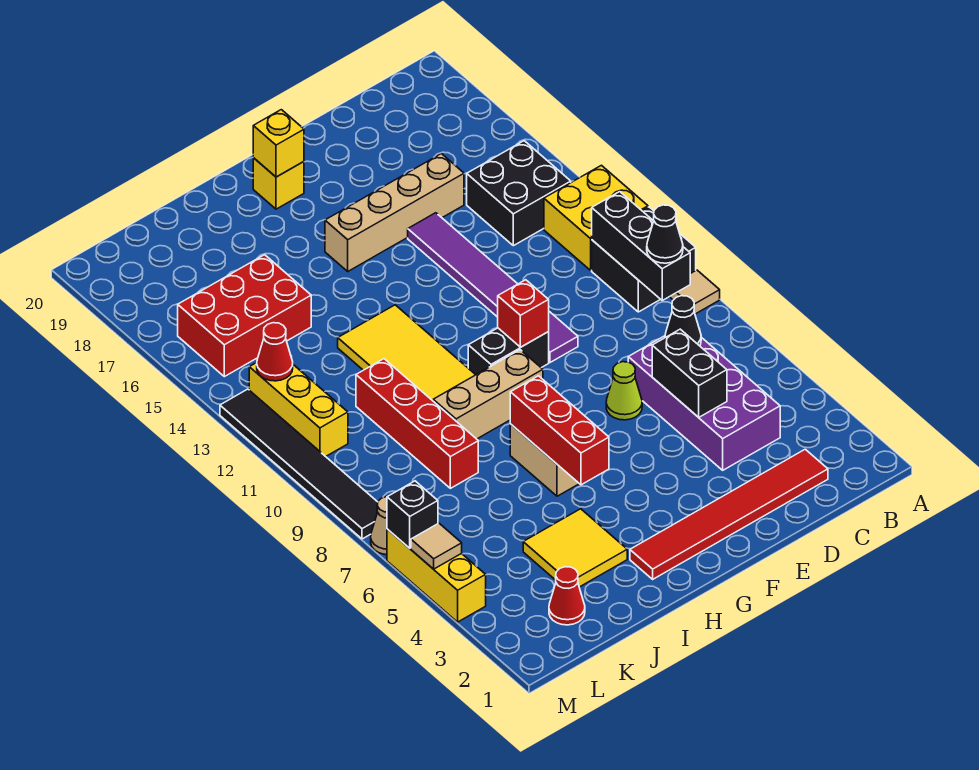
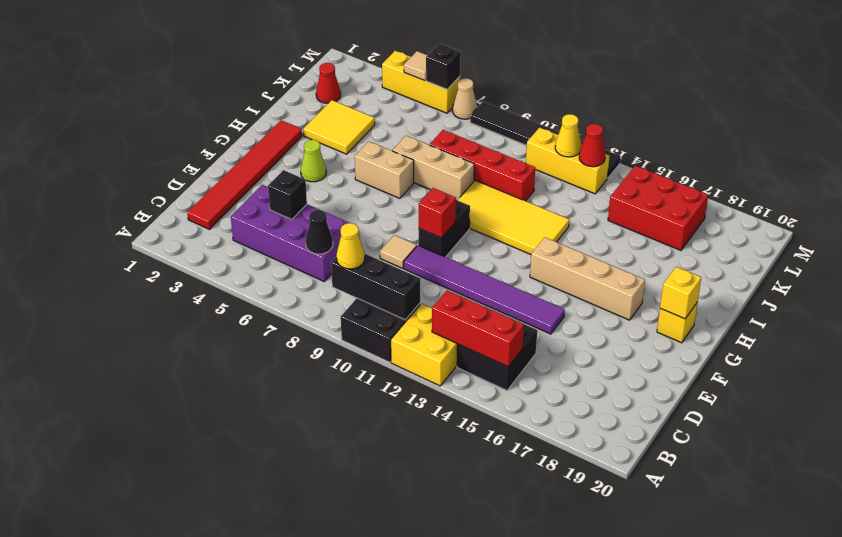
tan tile A9 level 1 -> tan tile E9 level 1
black cone B9 level 3 -> yellow cone B9 level 3
black brick D5:D6 level 2 -> black brick D5 level 2
tan brick D16:G16 level 1 -> tan brick G14:G17 level 1
lime cone E7 level 1 -> lime cone G4 level 1
tan brick G9:I9 level 1 -> tan brick I7:I9 level 1
red brick H5:H7 level 2 -> red brick B13:B15 level 2
red brick J15:L16 level 1 -> red brick K15:L17 level 1
none -> yellow cone L12 level 2

